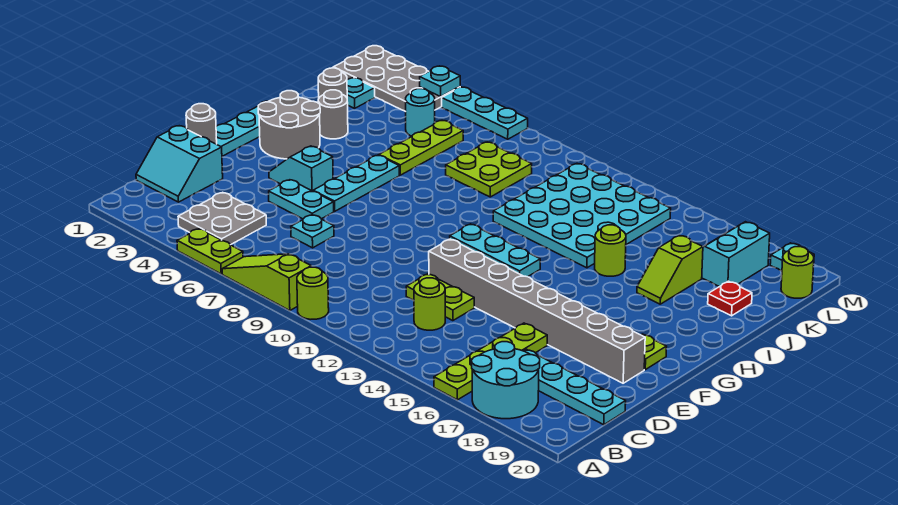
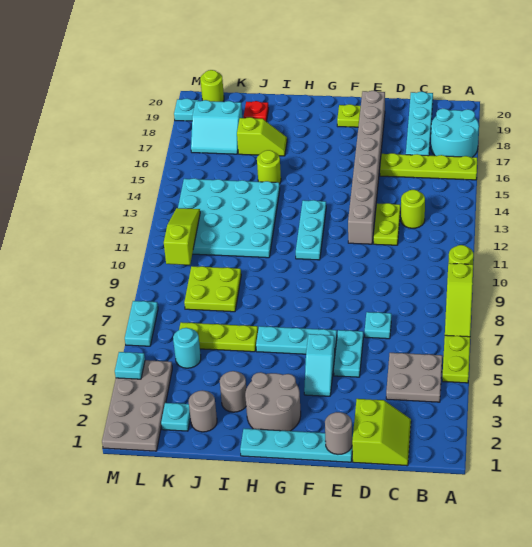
cyan slope C1:D2 level 1 top D -> lime slope C1:D2 level 1 top D
none -> lime slope L10:L12 level 2 top 10
cyan plate M5:M7 level 1 -> cyan plate M6:M7 level 1

